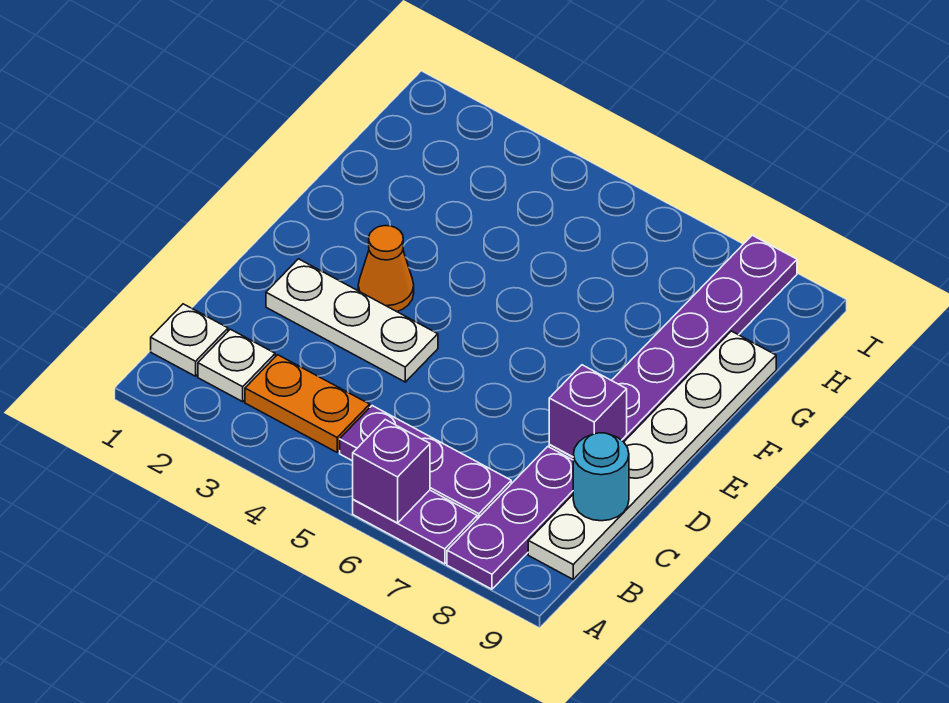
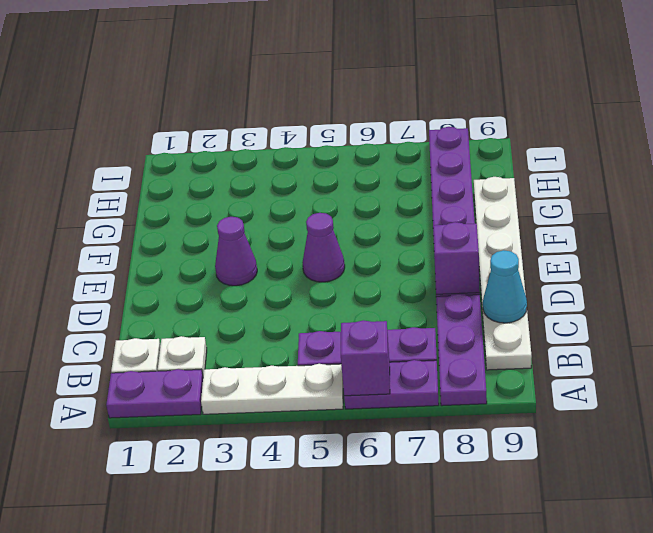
none -> purple plate A1:A2 level 1
orange plate B3:B4 level 1 -> none
cyan round brick C9 level 2 -> cyan cone C9 level 2
white plate D2:D4 level 1 -> white plate A3:A5 level 1
orange cone E3 level 1 -> purple cone E3 level 1
none -> purple cone E5 level 1

